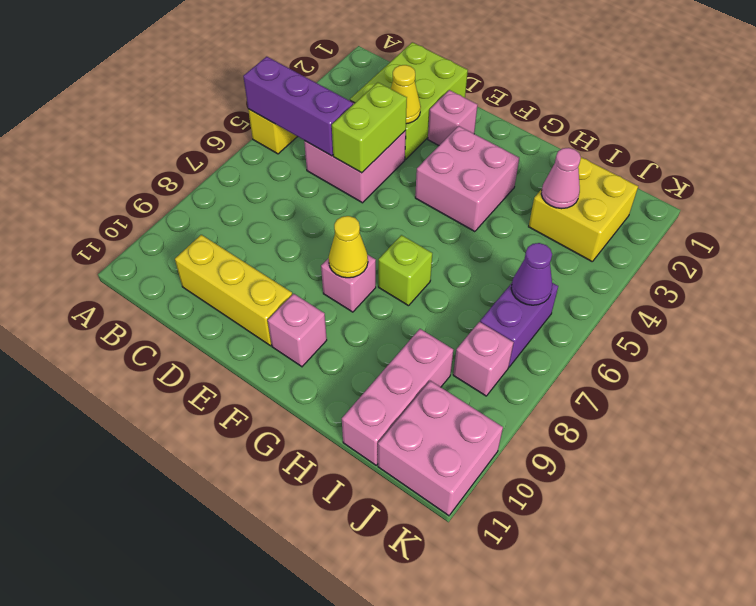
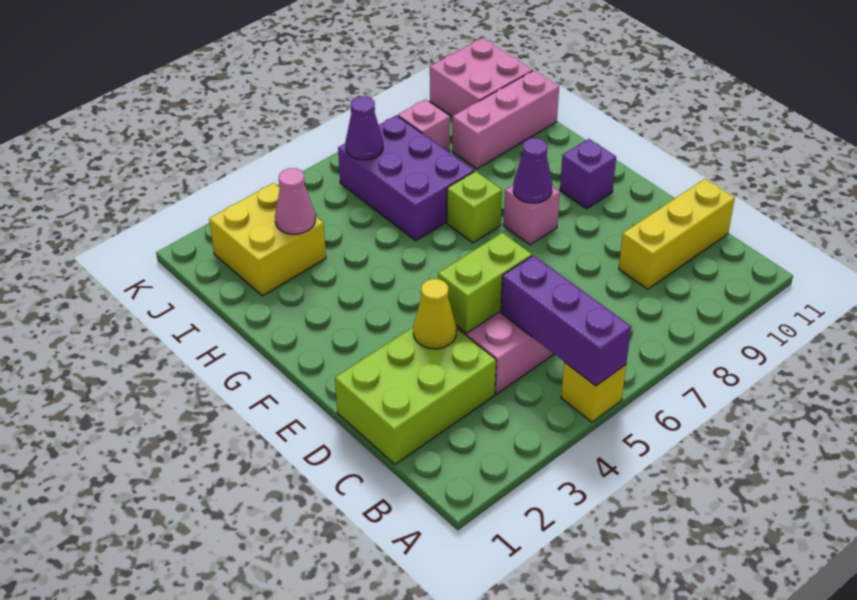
yellow brick C10:E10 level 1 -> yellow brick C9:C11 level 1
pink brick E2 level 1 -> none
pink brick F3:G4 level 1 -> none
yellow cone F8 level 2 -> purple cone F8 level 2
pink brick F10 level 1 -> purple brick F10 level 1
purple brick J6:J7 level 1 -> purple brick H6:J7 level 1

